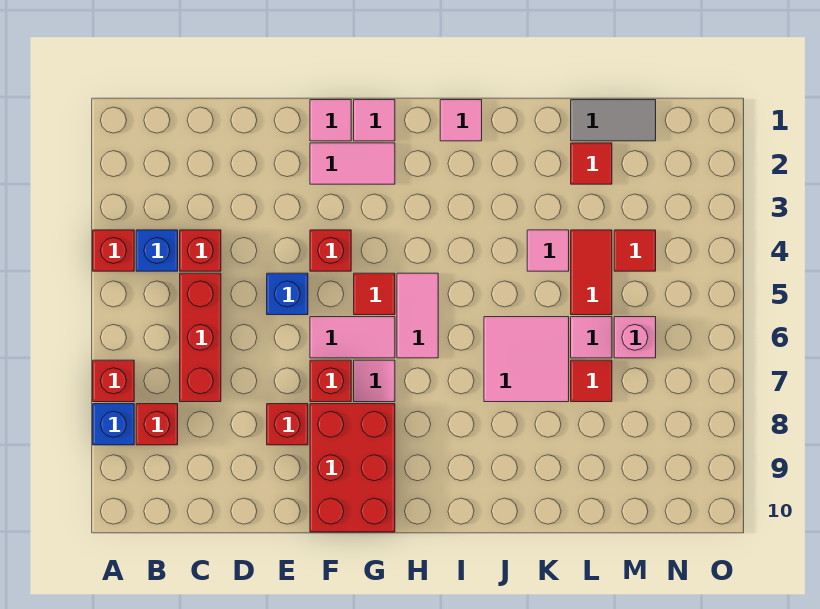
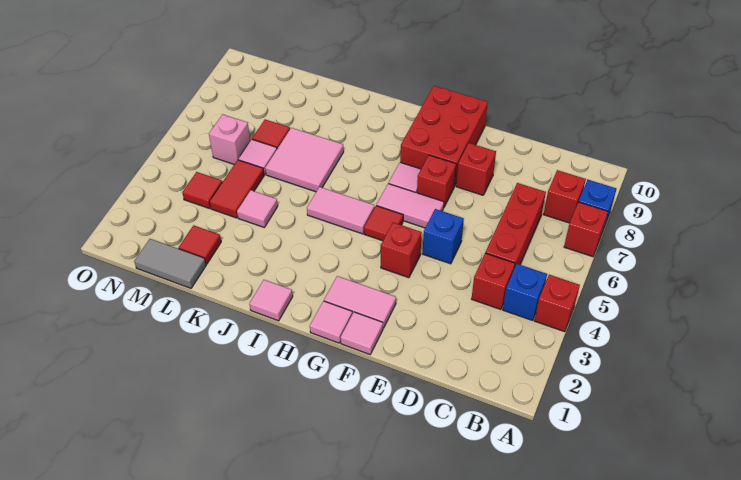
pink tile H5:H6 level 1 -> pink tile H5:I5 level 1

